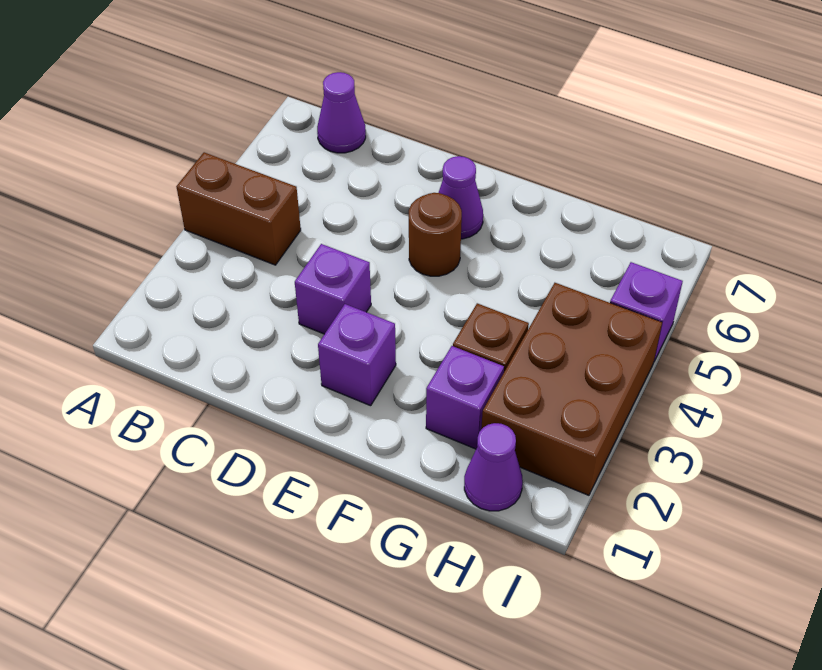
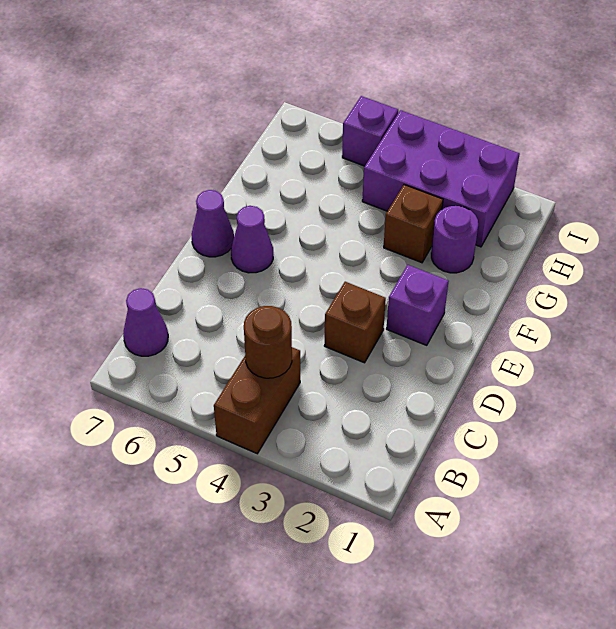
purple brick D3 level 1 -> brown brick D3 level 1
brown round brick E5 level 1 -> brown round brick B4 level 2
purple brick G2 level 1 -> purple round brick G2 level 1
purple cone H1 level 1 -> purple cone E7 level 1
brown brick H2:I4 level 1 -> purple brick H2:I4 level 1

